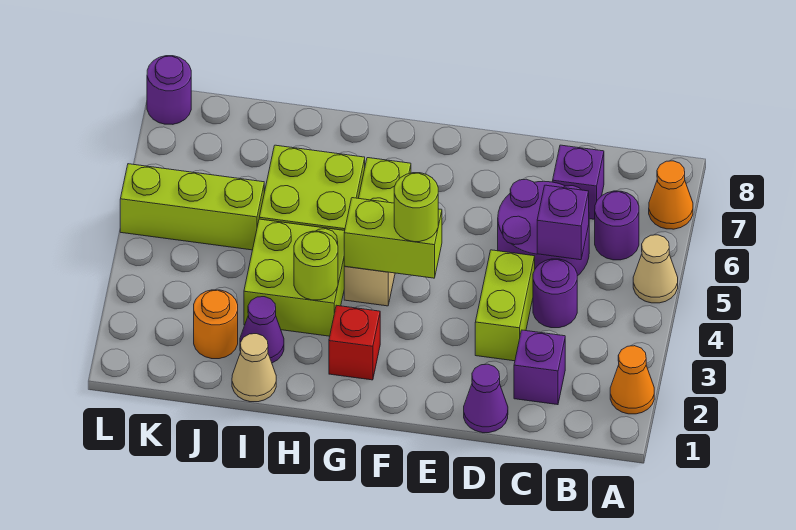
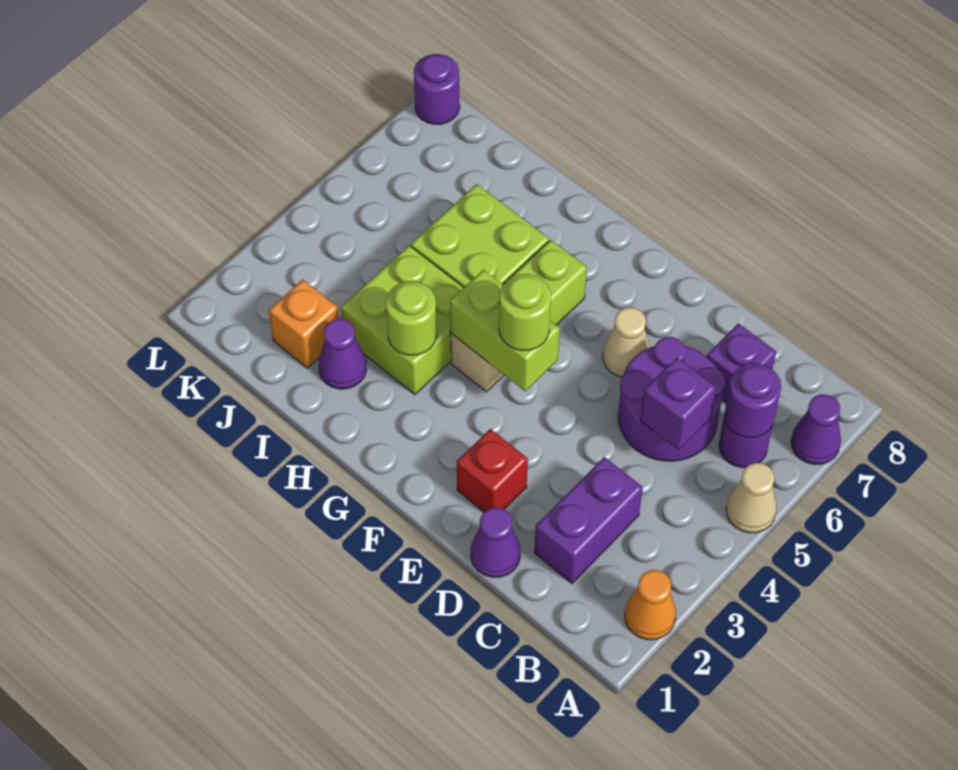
orange cone A7 level 1 -> purple cone A7 level 1
purple brick C2 level 1 -> purple brick C2:C3 level 1
purple round brick C4 level 1 -> purple round brick B6 level 2
lime brick D3:D4 level 1 -> none
red brick G2 level 1 -> red brick E2 level 1
tan cone I1 level 1 -> tan cone E6 level 1
orange round brick J2 level 1 -> orange brick J2 level 1
lime brick J5:L5 level 1 -> none

